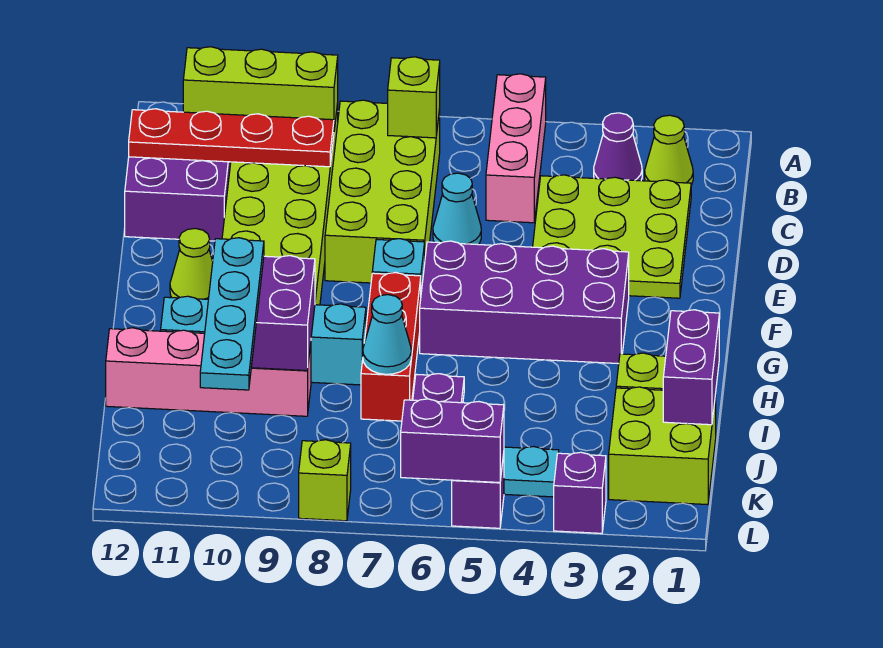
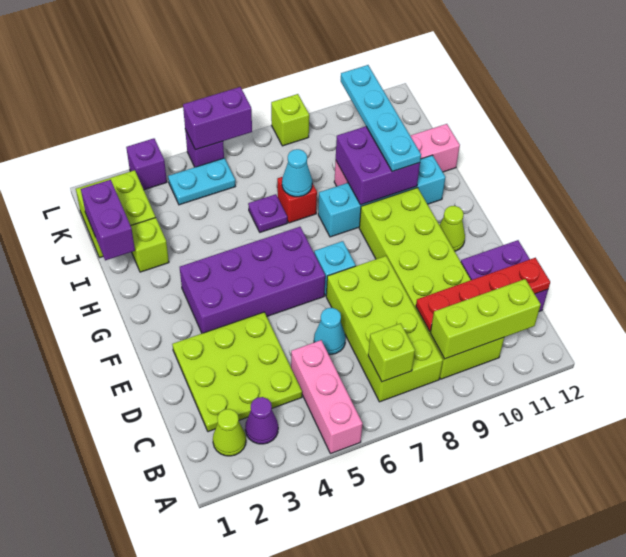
red brick G7:I7 level 1 -> red brick I7 level 1

